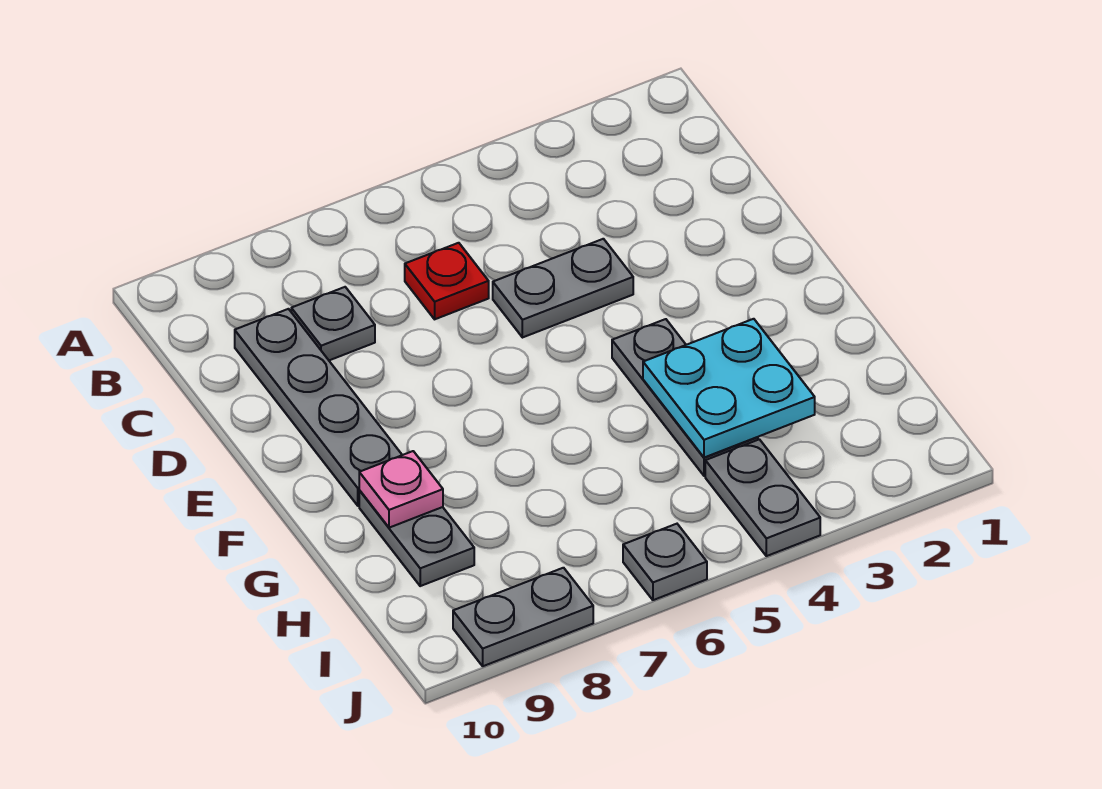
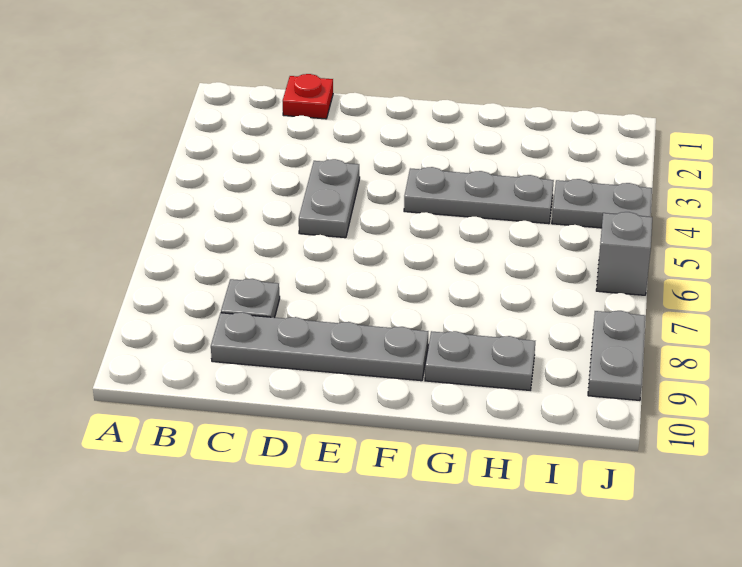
red plate C6 level 1 -> red plate C1 level 1
cyan plate G3:H4 level 2 -> none
pink plate G9 level 2 -> none
grey plate J6 level 1 -> grey brick J6 level 1

